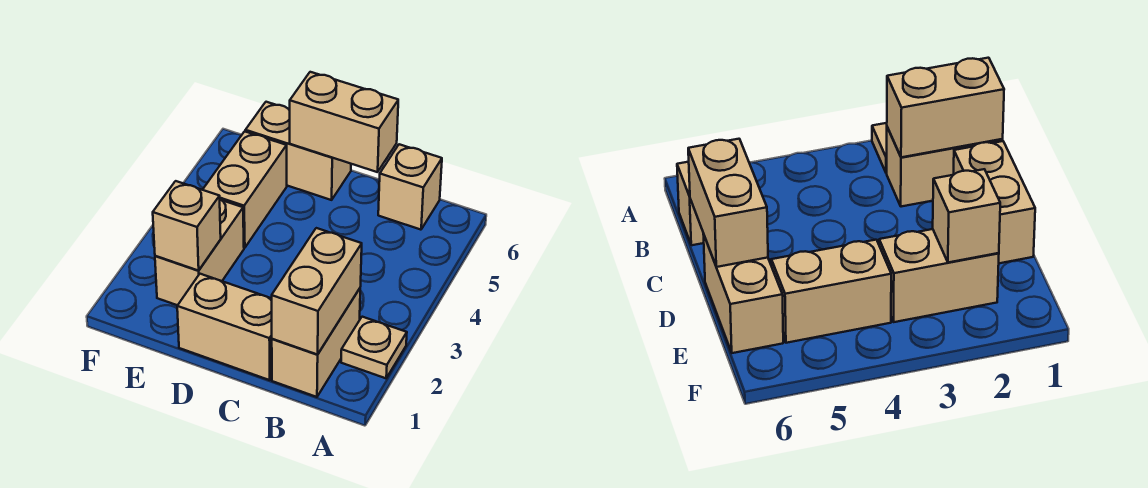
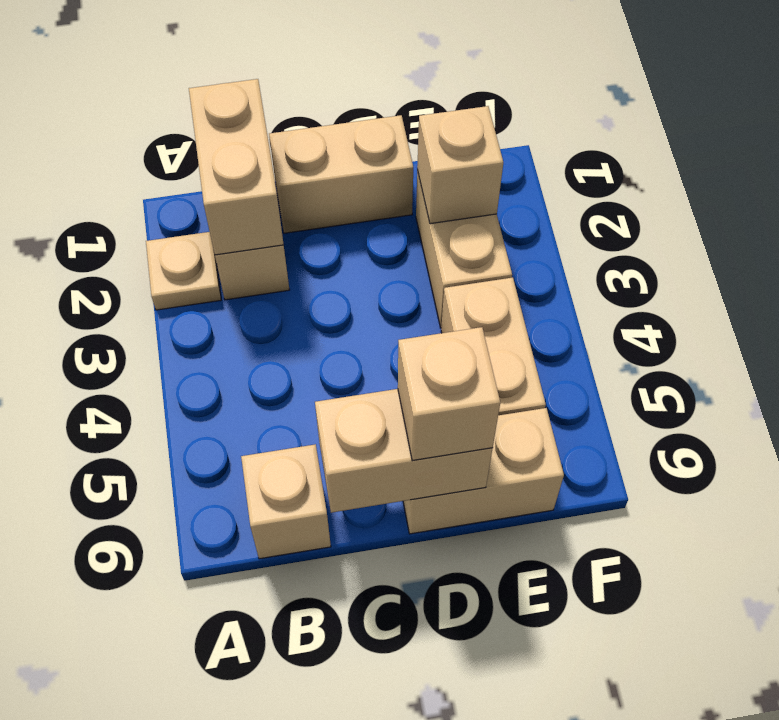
none -> tan brick D6 level 3

